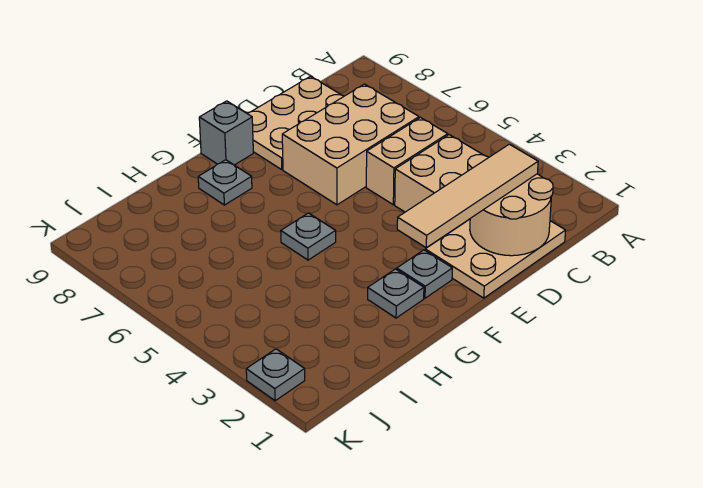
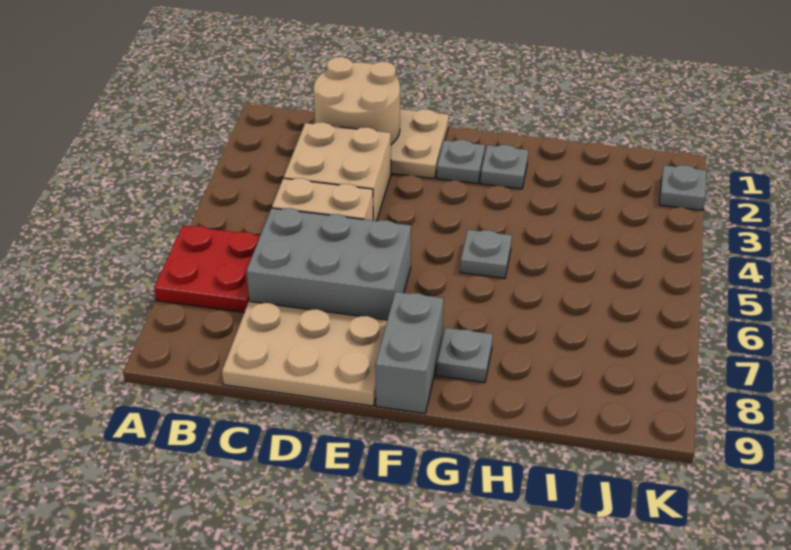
none -> red plate A6:B7 level 1
tan tile C2:F2 level 3 -> none
tan brick C6:E7 level 1 -> grey brick C6:E7 level 1
grey brick F9 level 1 -> grey brick F8:F9 level 1

